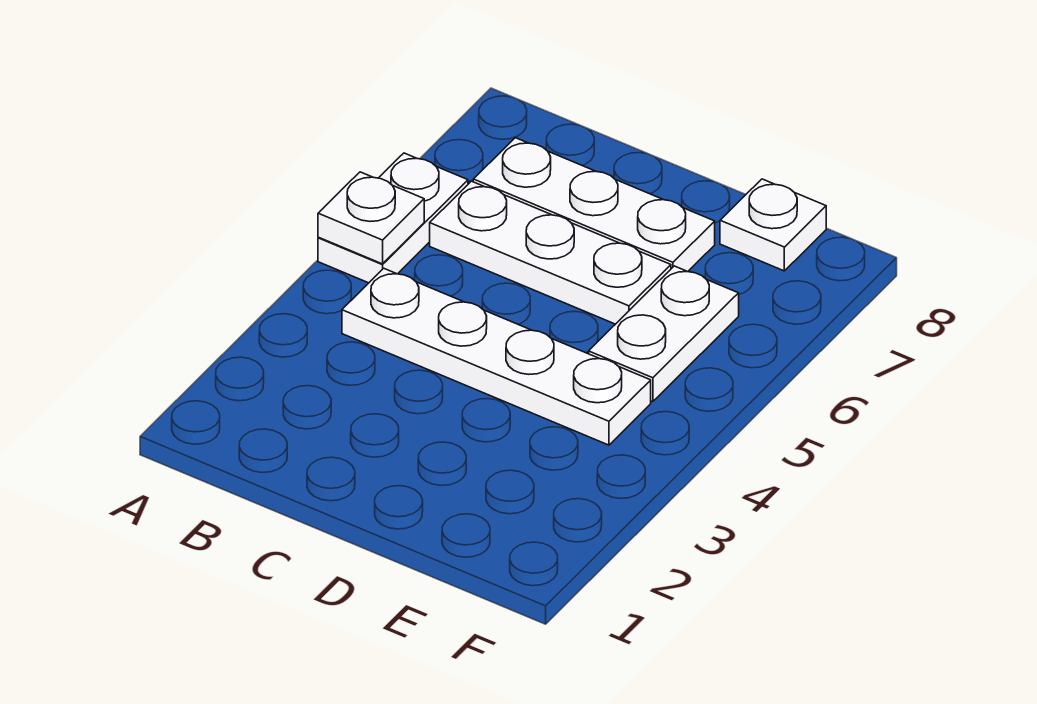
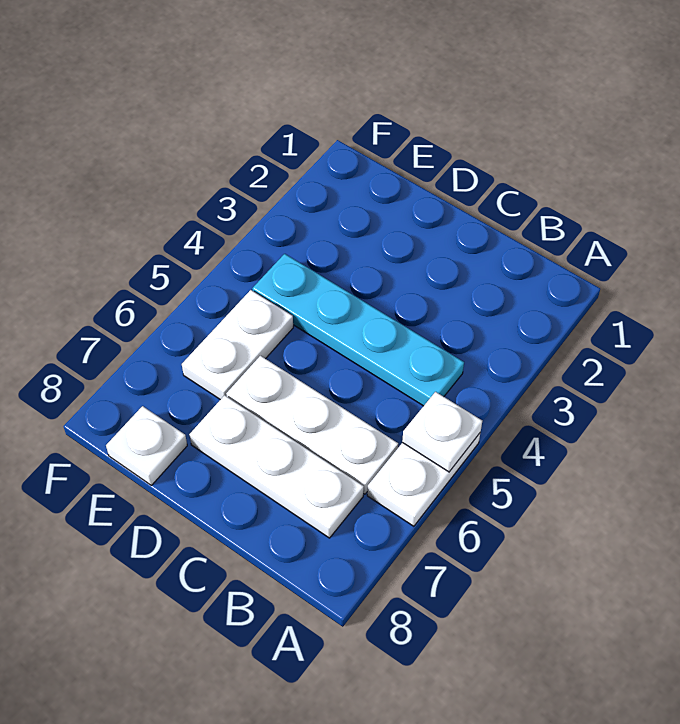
white plate B4:E4 level 1 -> cyan plate B4:E4 level 1

